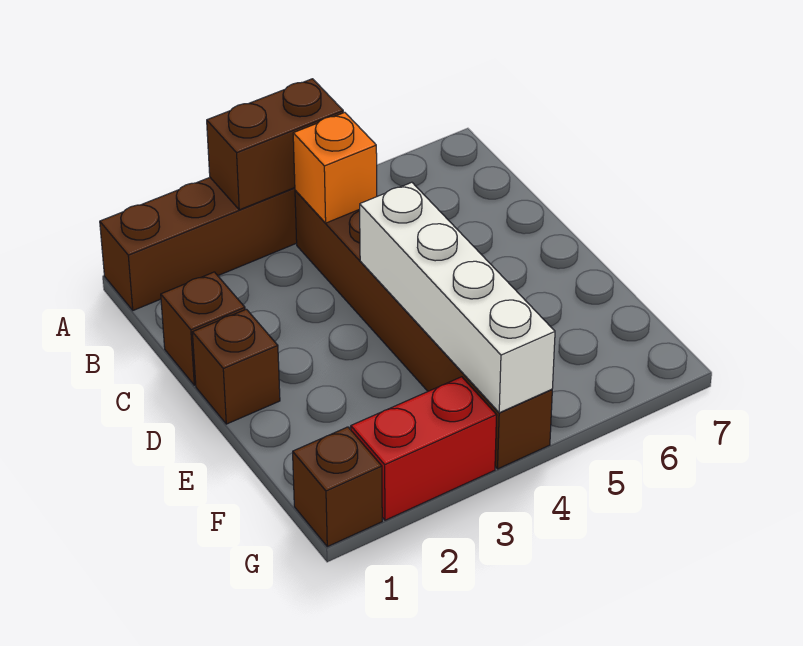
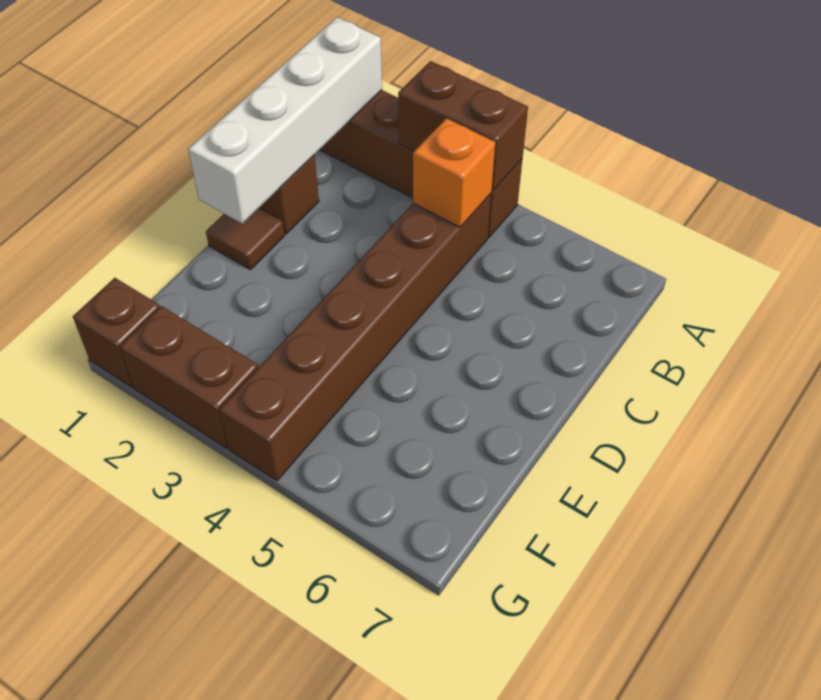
brown brick D1 level 1 -> brown tile D1 level 1
white brick D4:G4 level 2 -> white brick A1:D1 level 2
red brick G2:G3 level 1 -> brown brick G2:G3 level 1

